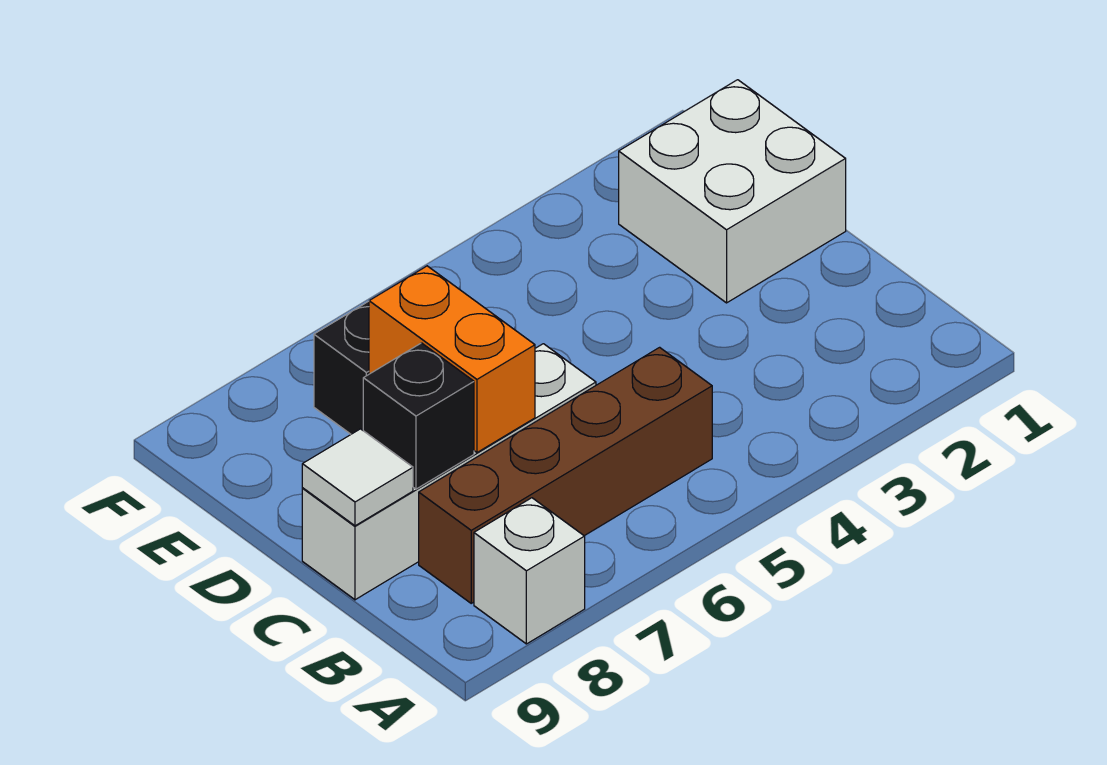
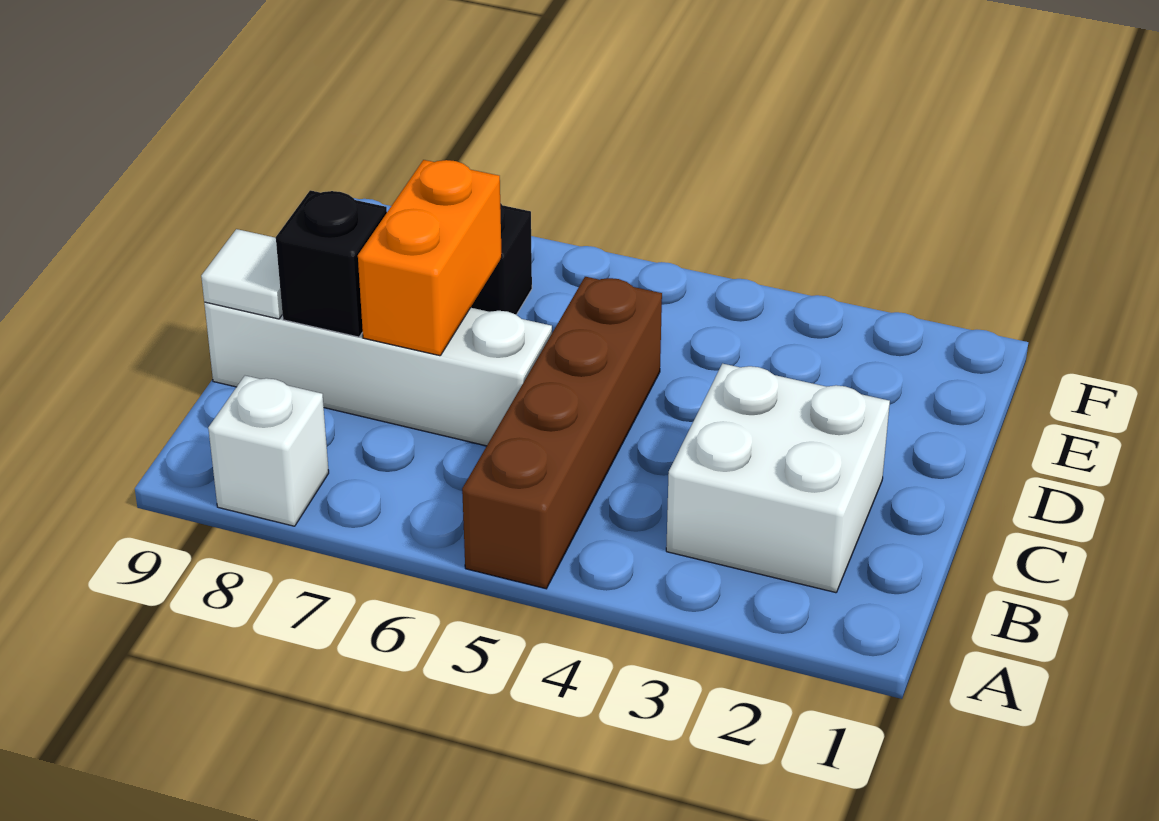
brown brick B5:B8 level 1 -> brown brick A5:D5 level 1
white brick D1:E2 level 1 -> white brick B2:C3 level 1

